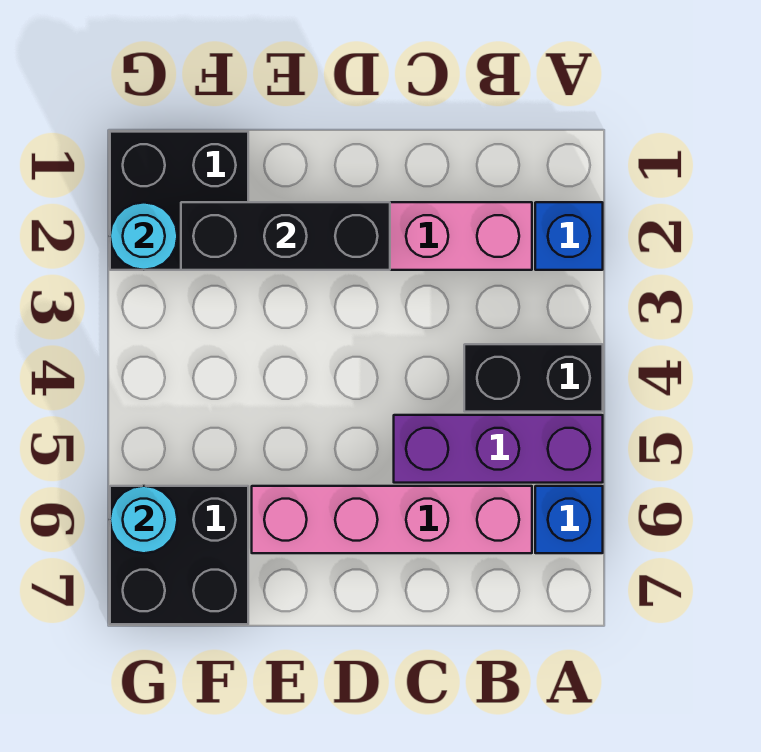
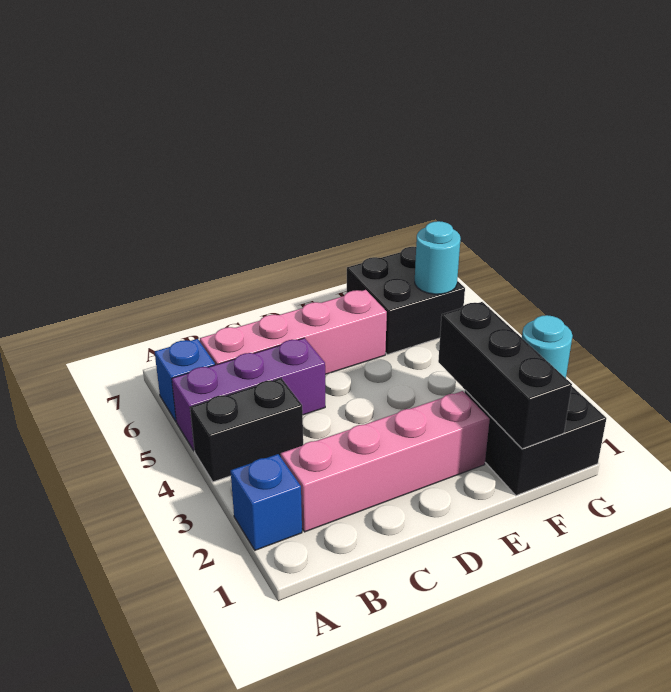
black brick D2:F2 level 2 -> black brick F1:F3 level 2

